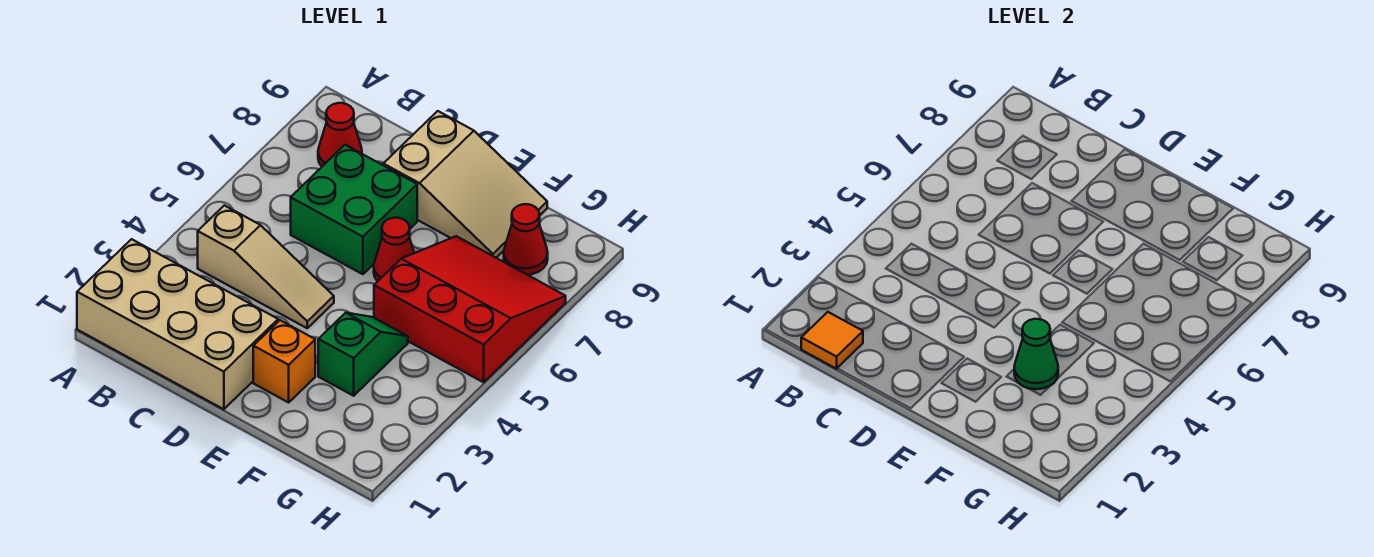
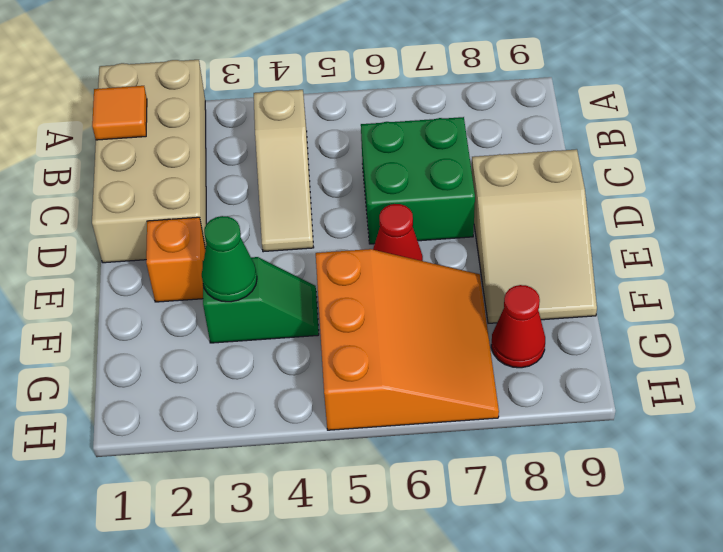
red cone B8 level 1 -> none
red slope F5:H7 level 1 top 5 -> orange slope F5:H7 level 1 top 5

